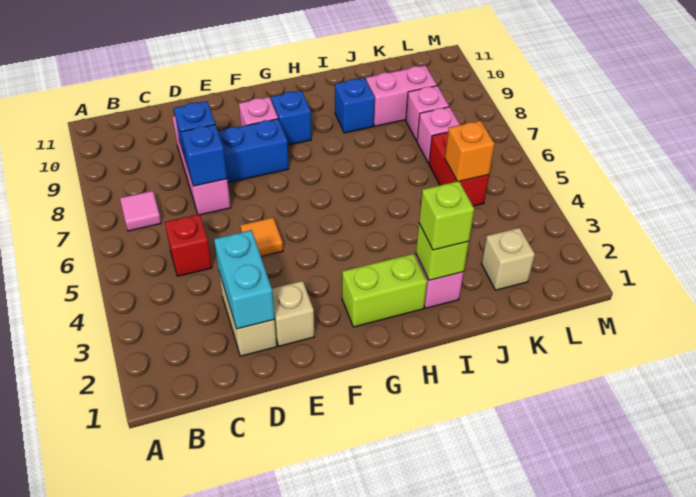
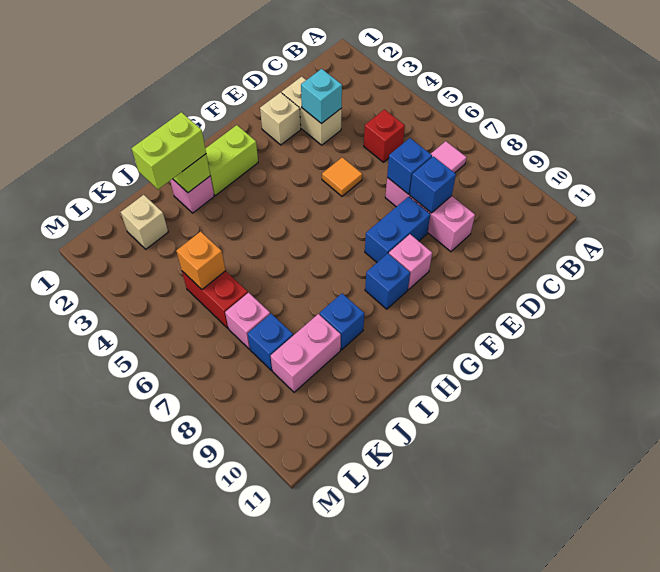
cyan brick D2:D3 level 2 -> cyan brick D3 level 2
lime brick I2 level 3 -> lime brick I2:J2 level 3
pink brick K8 level 1 -> blue brick K8 level 1

